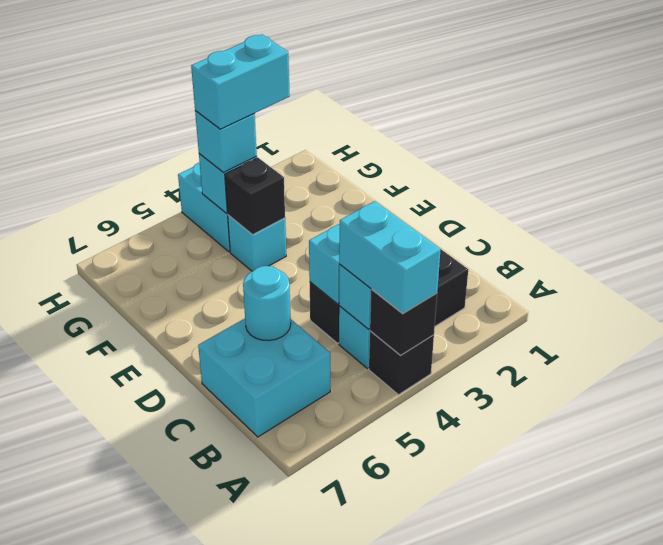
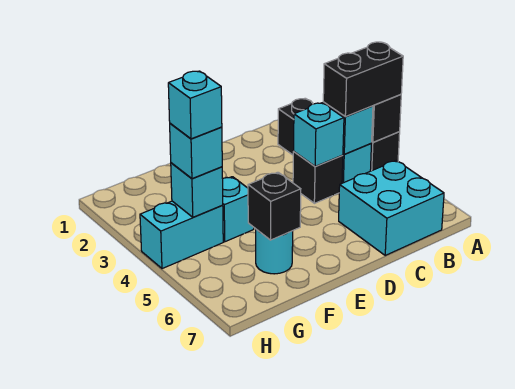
cyan brick A4:B4 level 3 -> black brick A4:B4 level 3
cyan round brick C6 level 2 -> cyan round brick F6 level 1
black brick F4 level 2 -> black brick F6 level 2
cyan brick G3:G4 level 4 -> cyan brick G4 level 4

